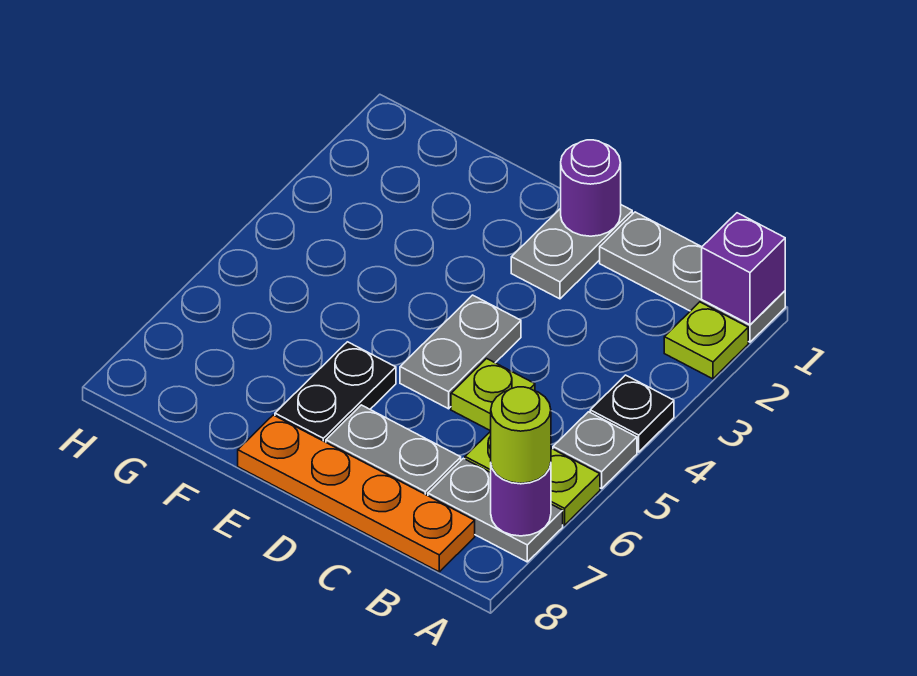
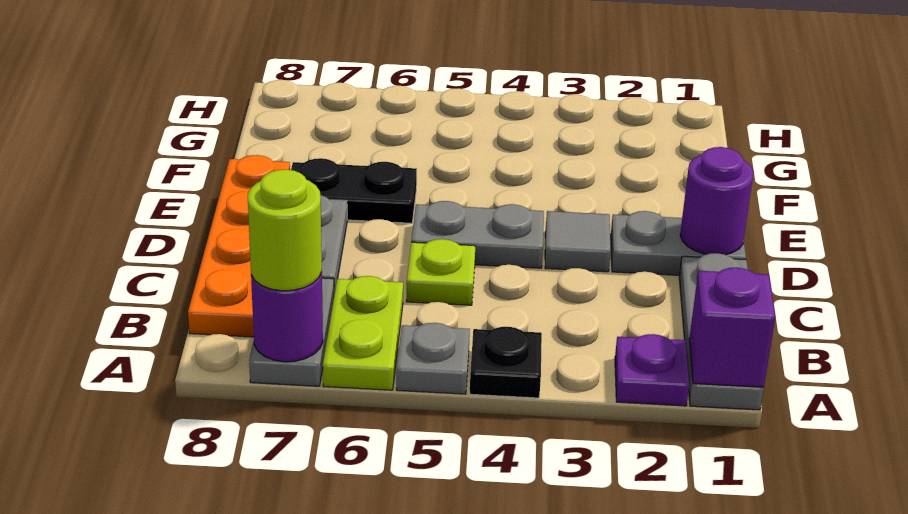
lime plate A2 level 1 -> purple plate A2 level 1
none -> grey tile D3 level 1

